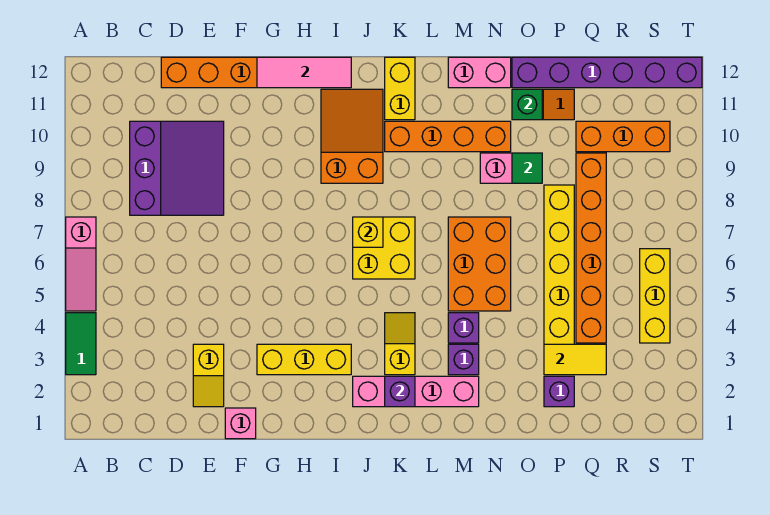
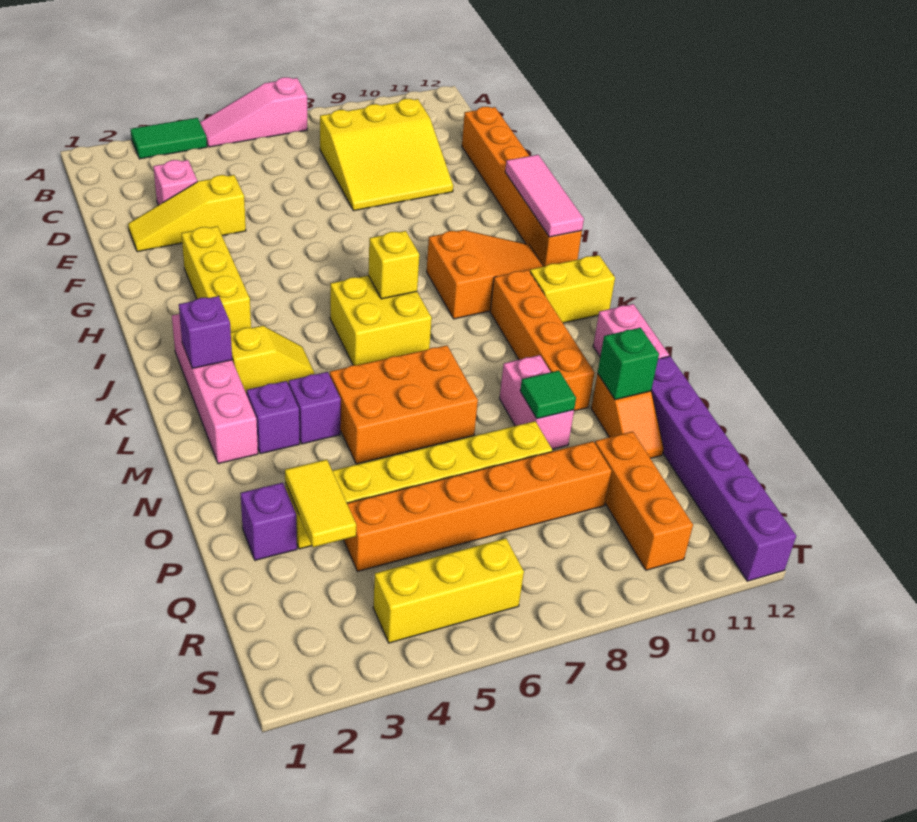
purple slope C8:E10 level 1 top C -> yellow slope C8:E10 level 1 top C
yellow slope E2:E3 level 1 top 3 -> yellow slope E2:E4 level 1 top 4
pink brick F1 level 1 -> pink brick D3 level 1

